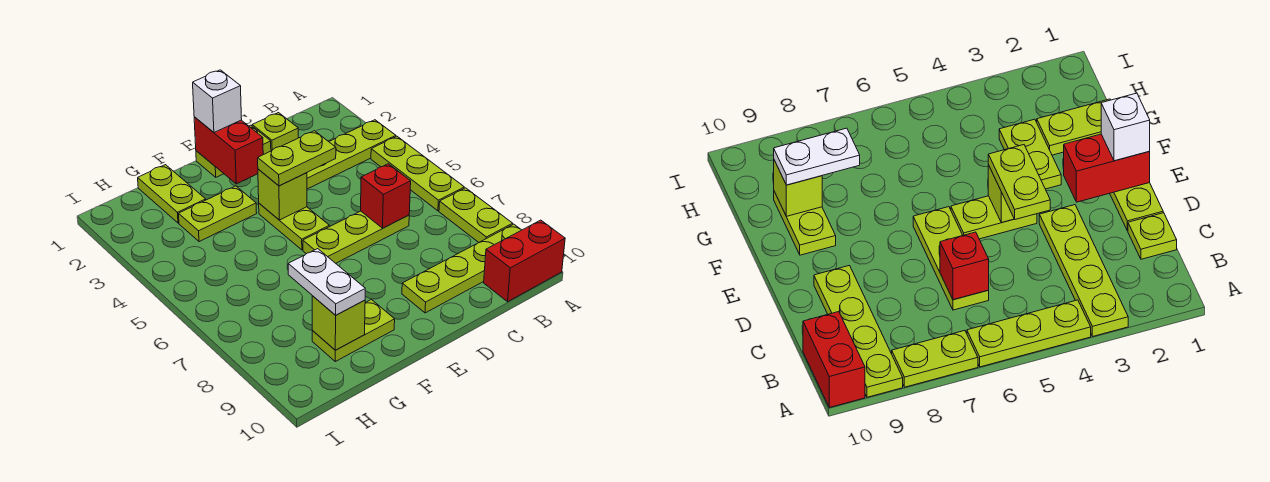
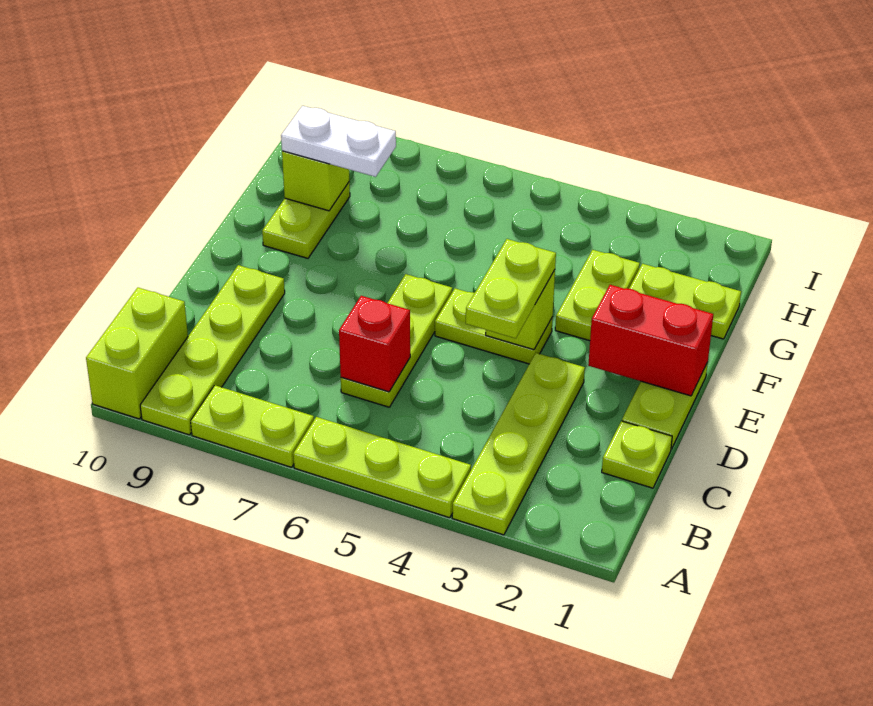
red brick A10:B10 level 1 -> lime brick A10:B10 level 1
white brick E1 level 3 -> none

